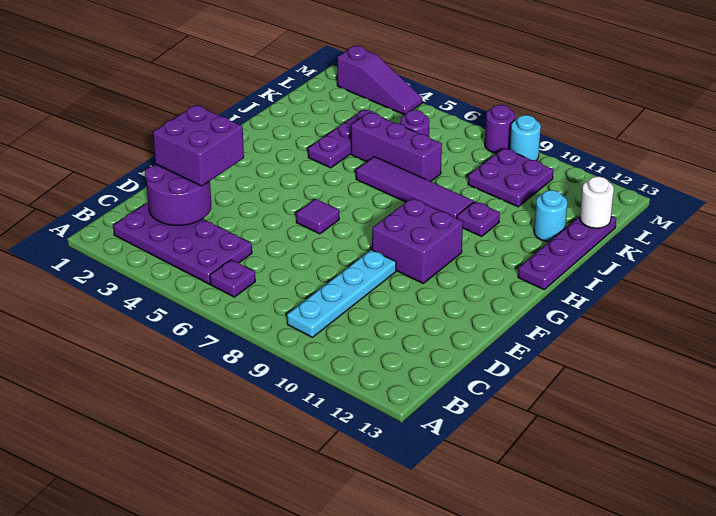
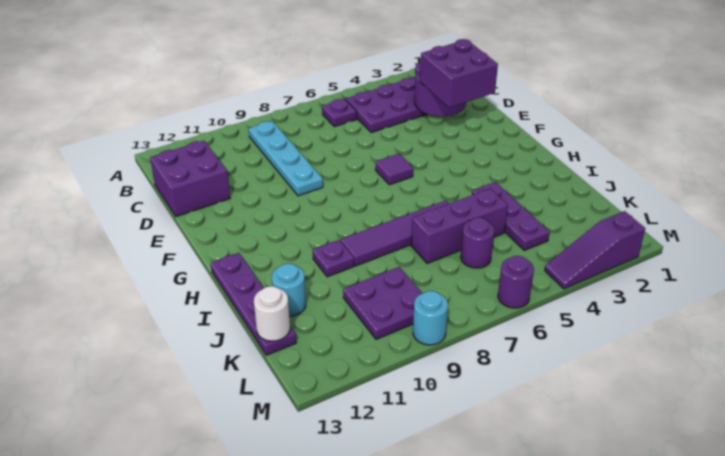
purple brick F9:G10 level 1 -> purple brick C12:D13 level 1
purple round brick M8 level 1 -> purple round brick M6 level 1

